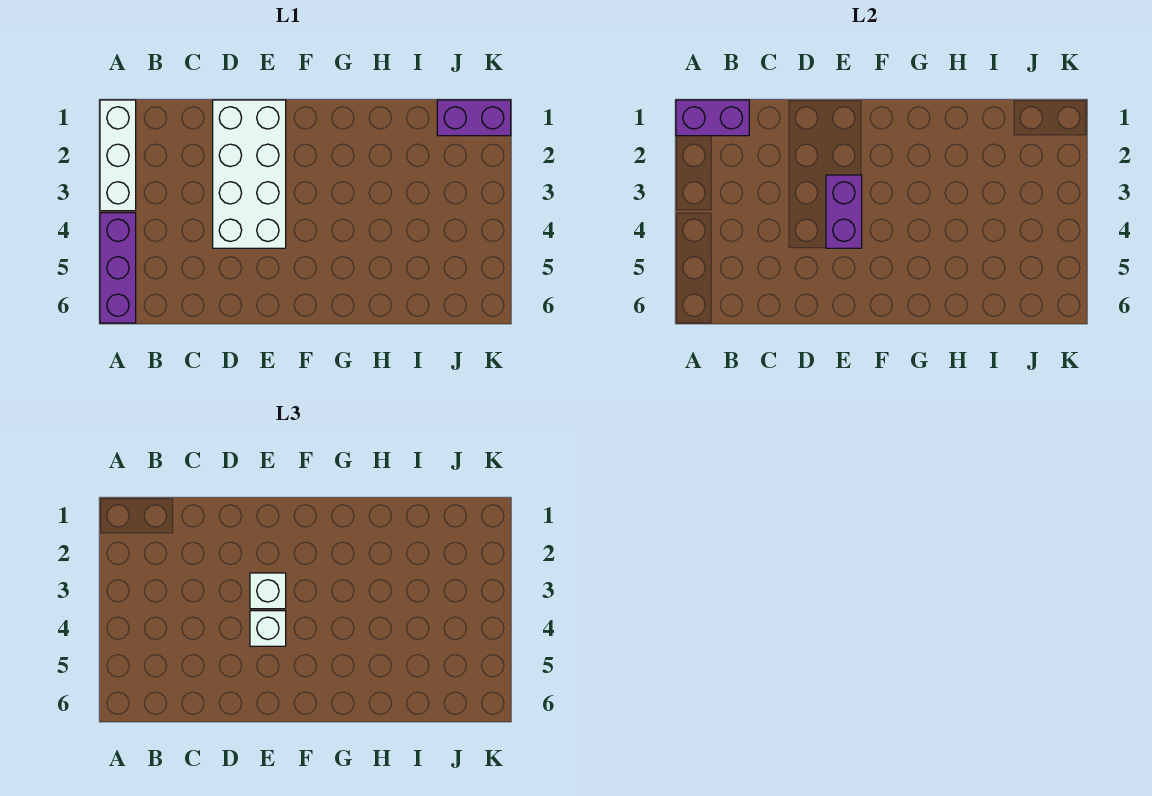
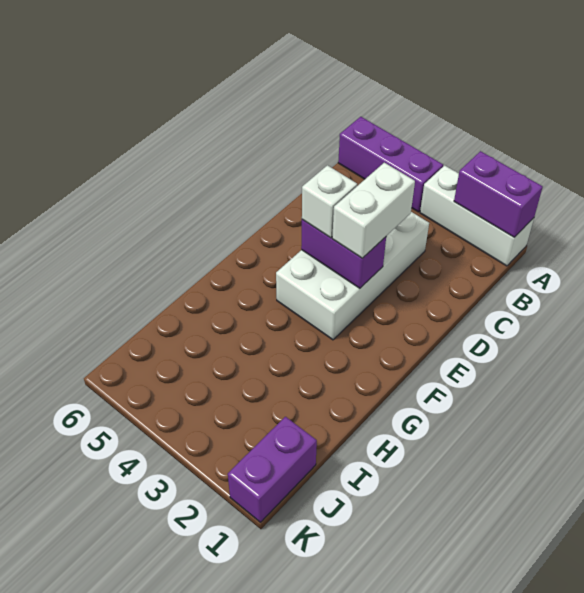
purple brick A1:B1 level 2 -> purple brick A1:A2 level 2
white brick D1:E4 level 1 -> white brick C3:F4 level 1
white brick E3 level 3 -> white brick D3:E3 level 3

